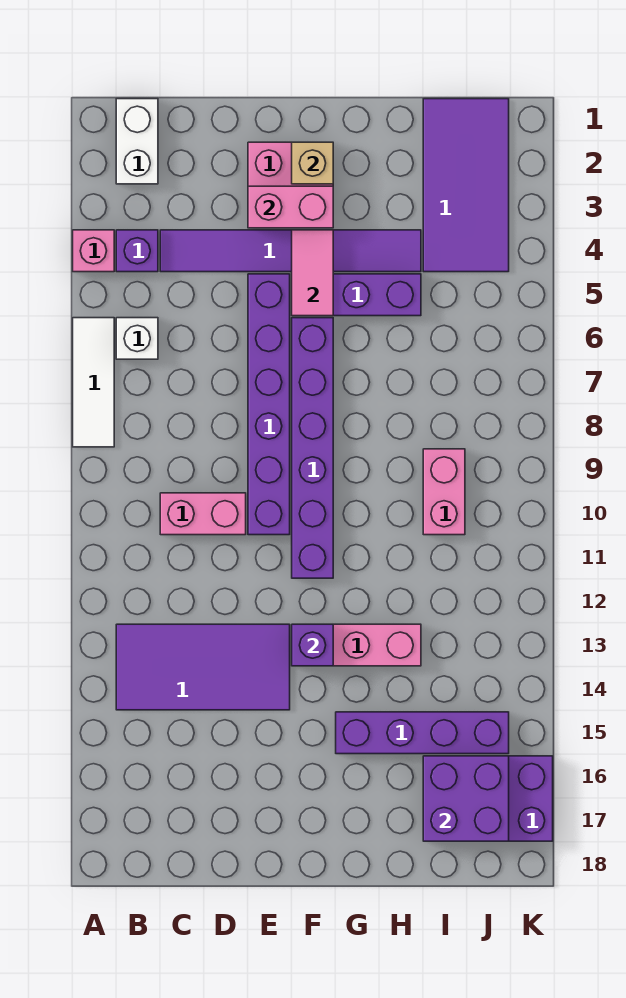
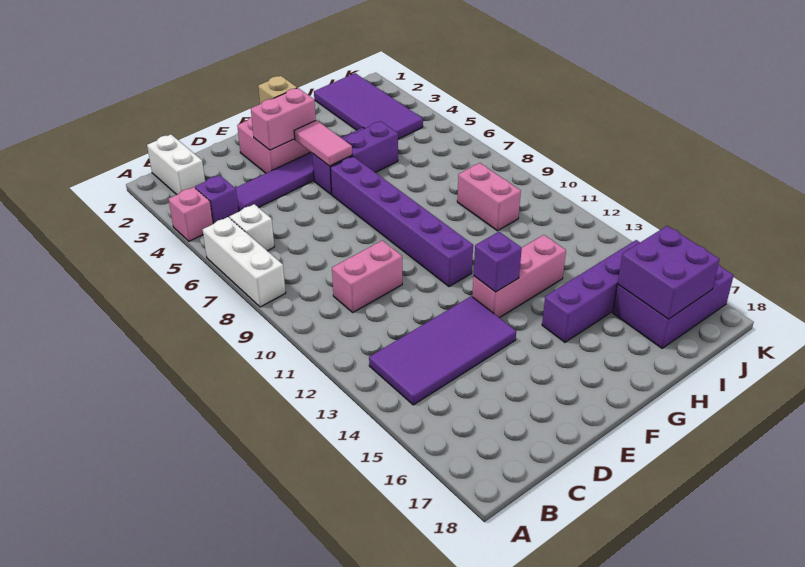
white tile A6:A8 level 1 -> white brick A6:A8 level 1
purple brick E5:E10 level 1 -> none

